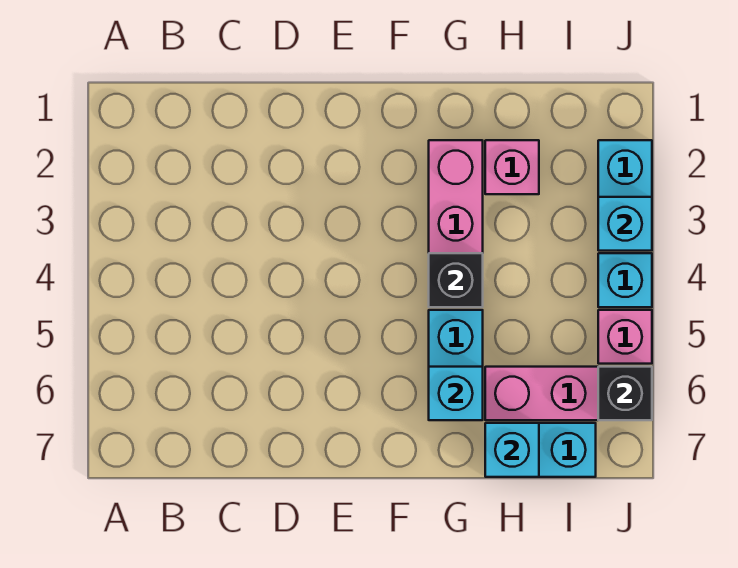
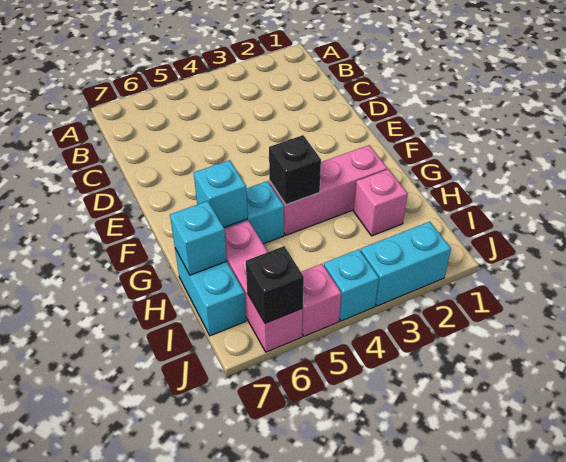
cyan brick J3 level 2 -> none

